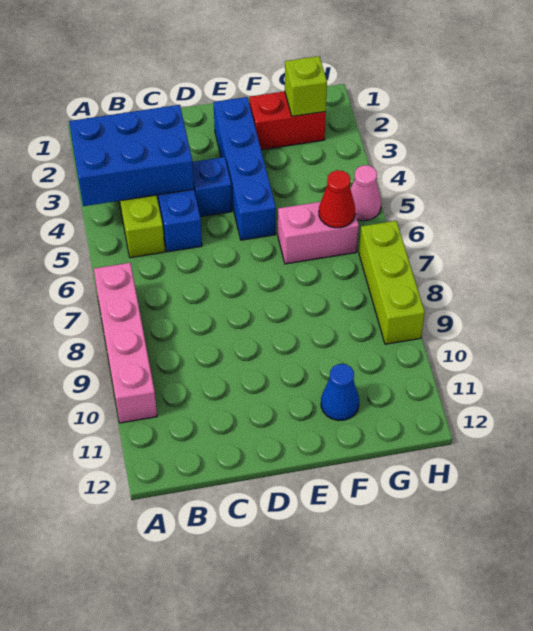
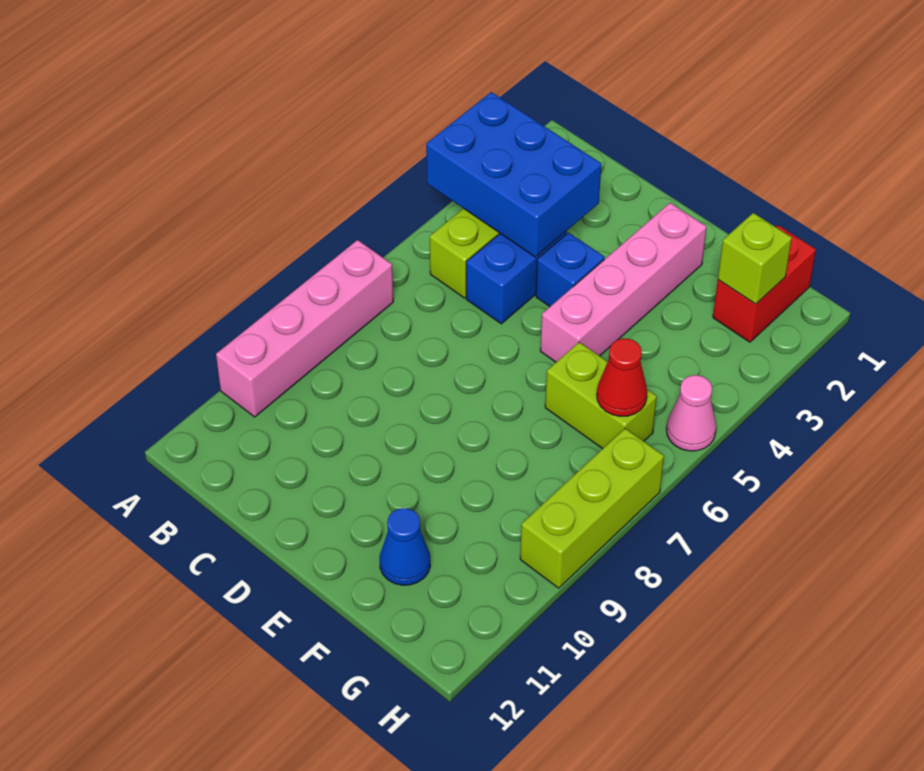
blue brick E2:E5 level 1 -> pink brick E2:E5 level 1
red brick F2:G2 level 1 -> red brick G1:G2 level 1
pink brick F6:G6 level 1 -> lime brick F6:G6 level 1

